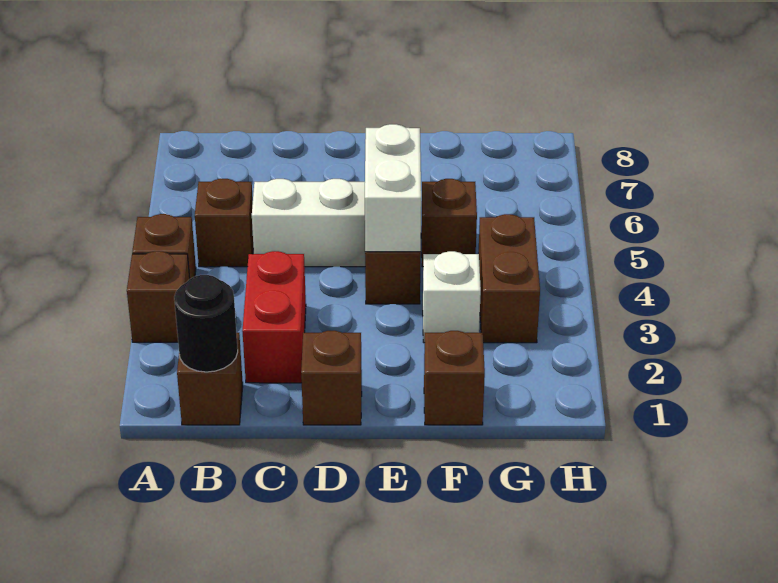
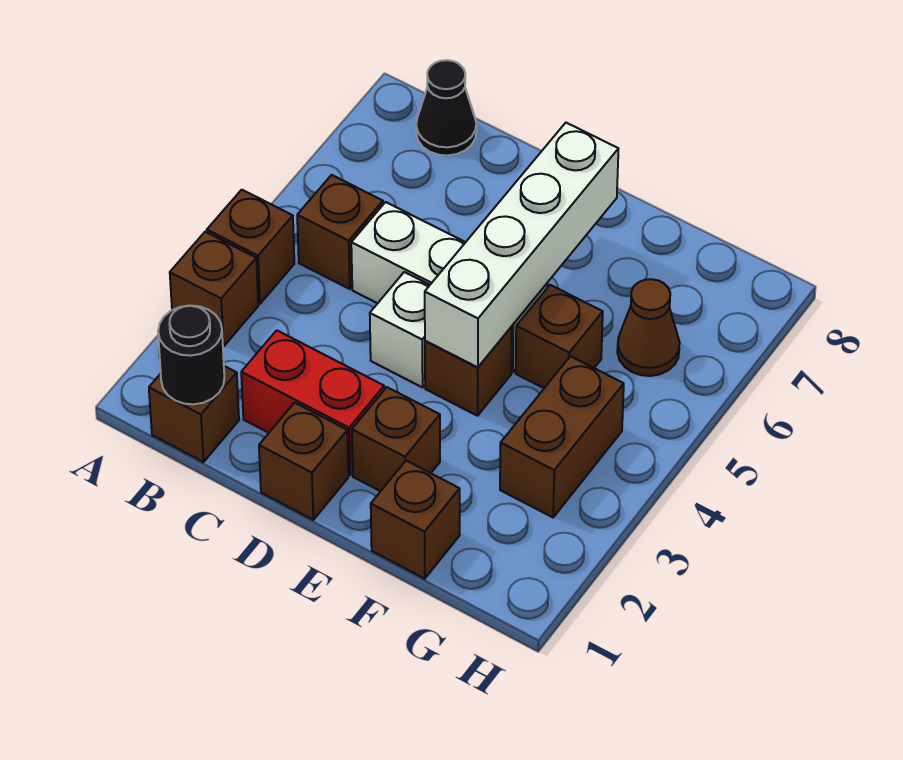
none -> black cone B8 level 1
red brick C2:C3 level 1 -> red brick C2:D2 level 1
none -> brown brick E2 level 1
white brick E4:E5 level 2 -> white brick E4:E7 level 2
white brick F3 level 1 -> white brick D4 level 1
none -> brown cone G6 level 1

